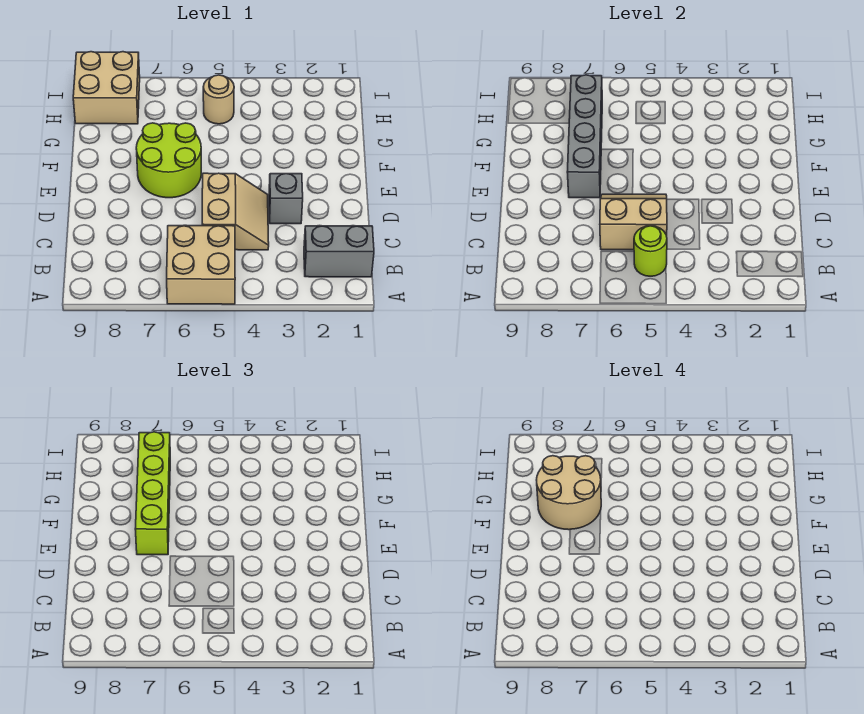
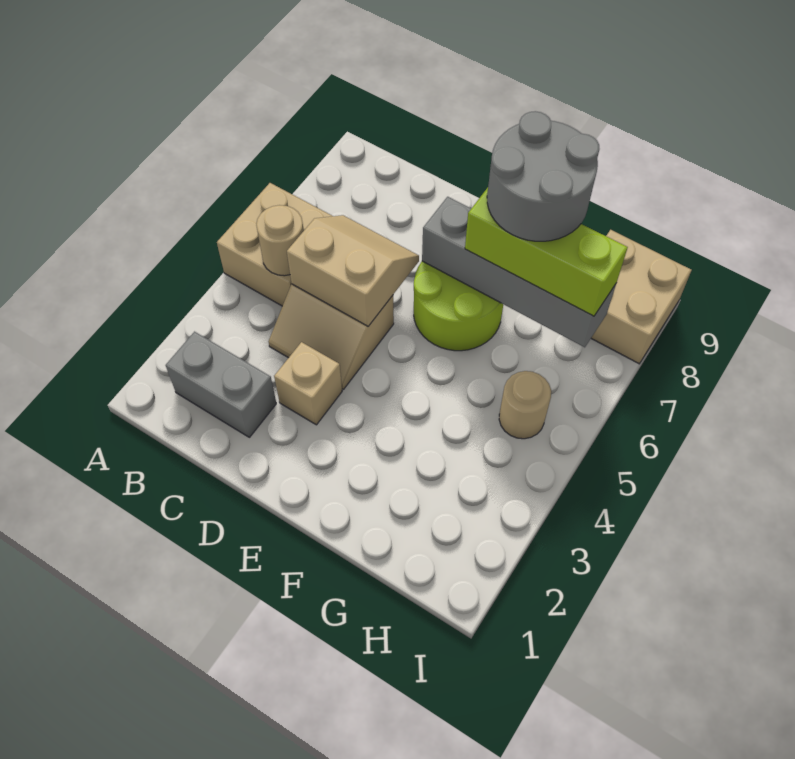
grey brick B1:B2 level 1 -> grey brick B2:C2 level 1
lime round brick B5 level 2 -> tan round brick B5 level 2
tan slope C5:D6 level 2 top C -> tan slope C5:D6 level 2 top 5
grey brick D3 level 1 -> tan brick D3 level 1
lime brick E7:H7 level 3 -> lime brick F7:H7 level 3
tan round brick F7:G8 level 4 -> grey round brick F7:G8 level 4

